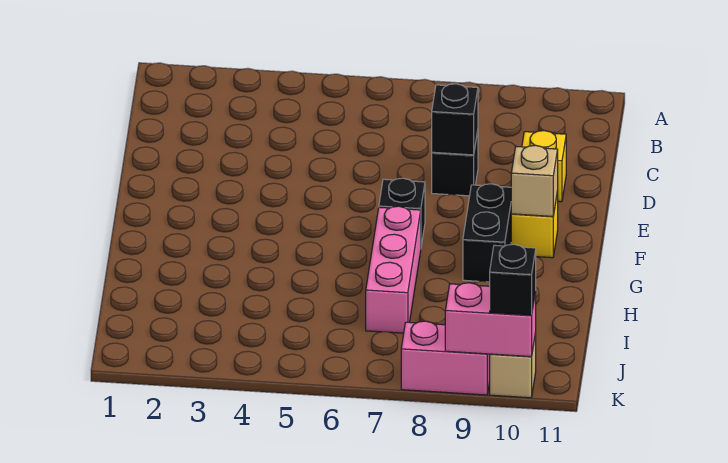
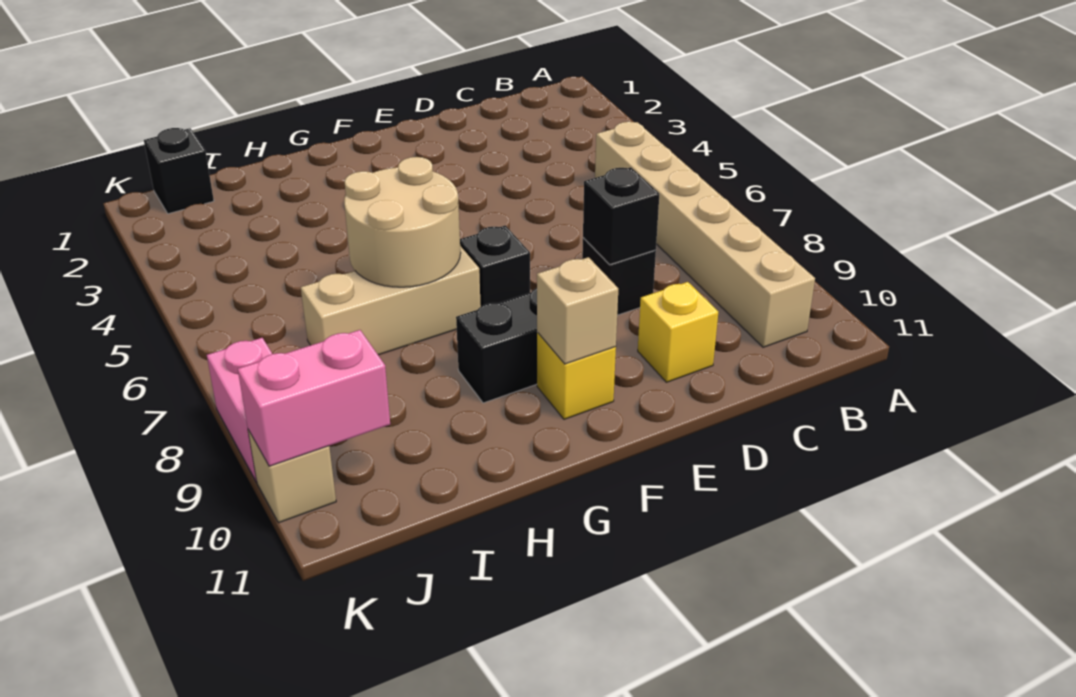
none -> tan brick B5:B10 level 1
none -> tan round brick G6:H7 level 2
pink brick G7:I7 level 1 -> tan brick G7:I7 level 1
pink brick K9:K10 level 2 -> pink brick J10:K10 level 2
black brick K10 level 3 -> black brick J1 level 1

